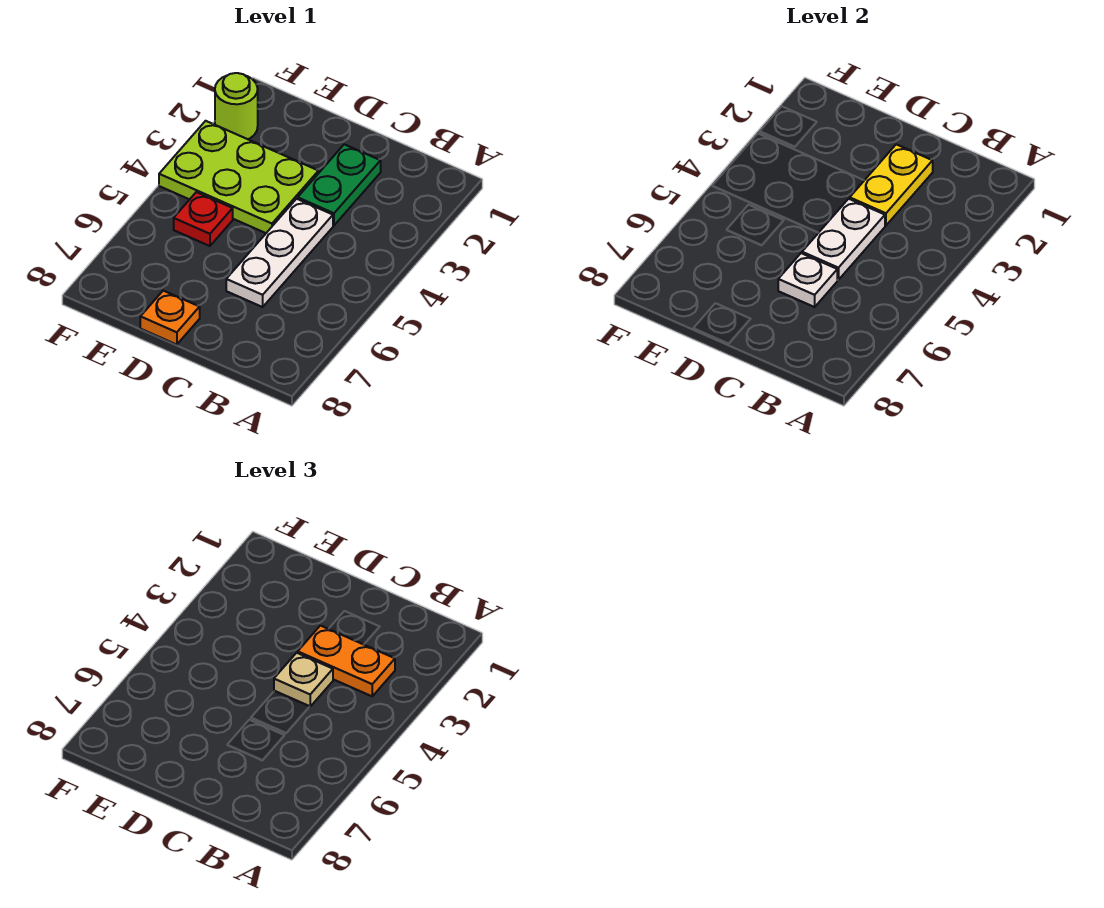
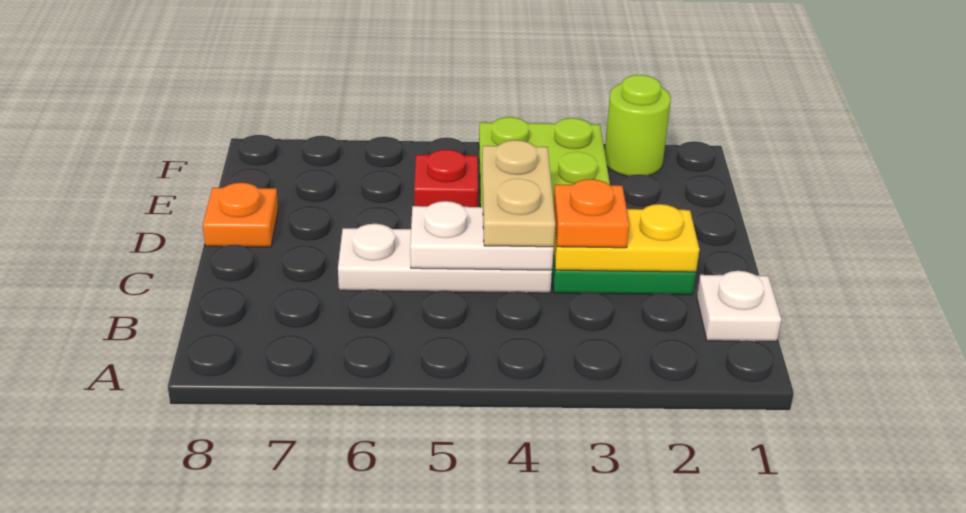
orange plate B3:C3 level 3 -> orange plate C3 level 3
tan plate C4 level 3 -> tan plate C4:D4 level 3
white plate C6 level 2 -> white plate B1 level 1

